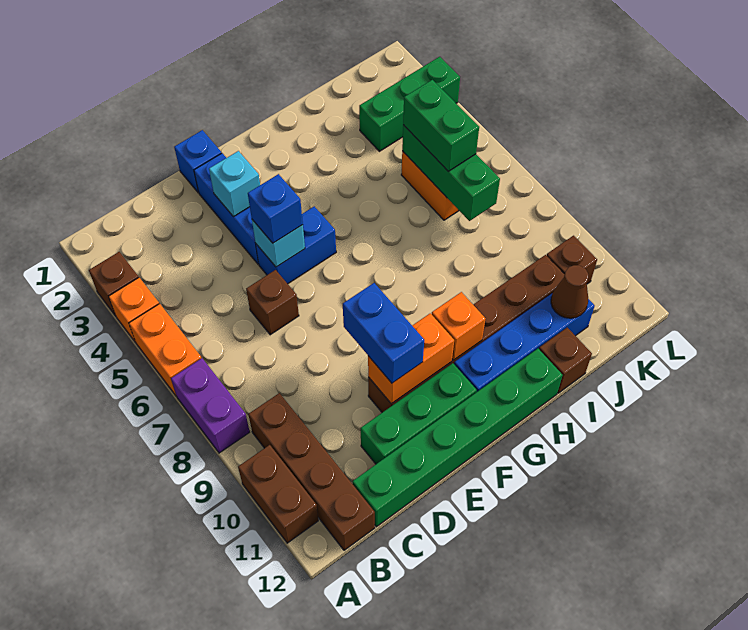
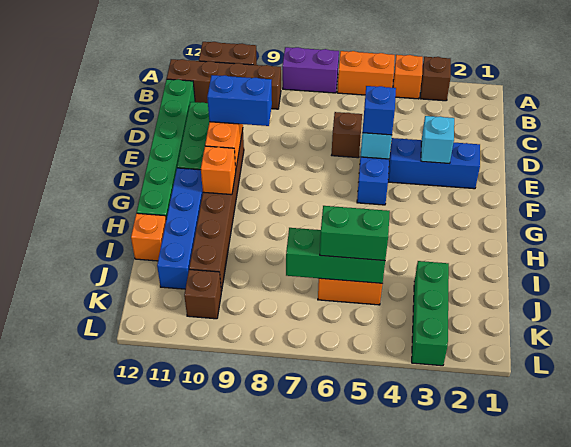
blue brick E1 level 1 -> none
brown brick I12 level 1 -> orange brick I12 level 1
brown cone J11 level 2 -> none

